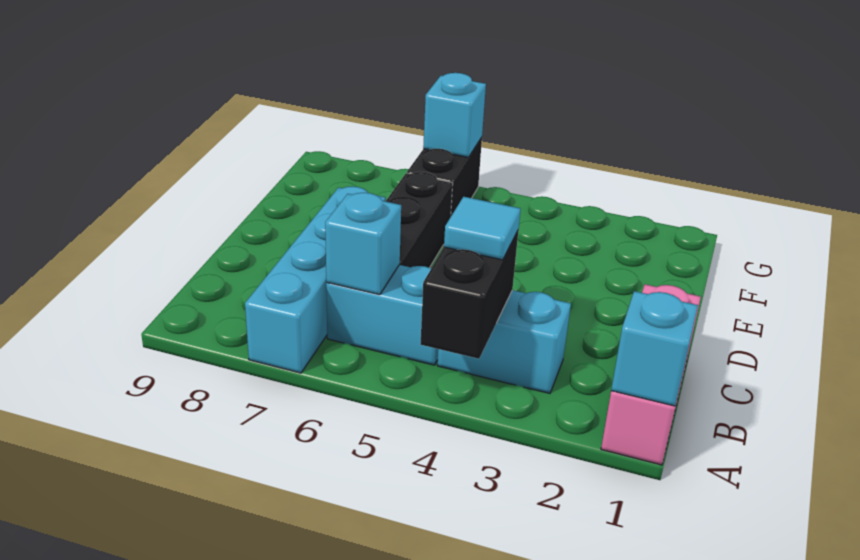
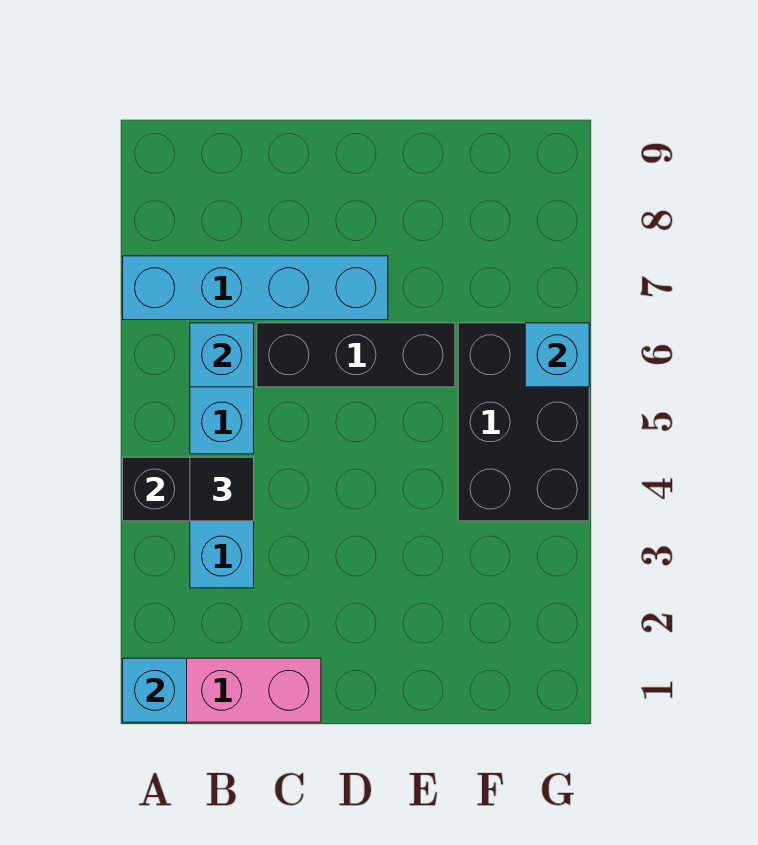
cyan tile B4 level 3 -> black tile B4 level 3
black brick F6:G6 level 1 -> black brick F4:G6 level 1

